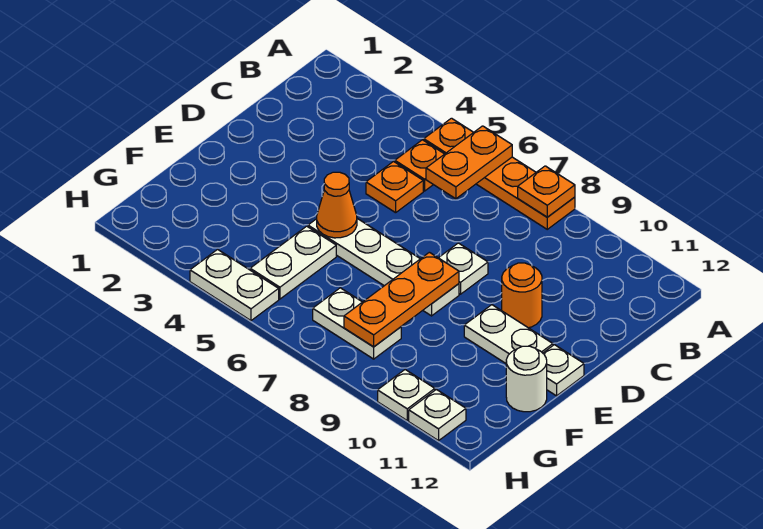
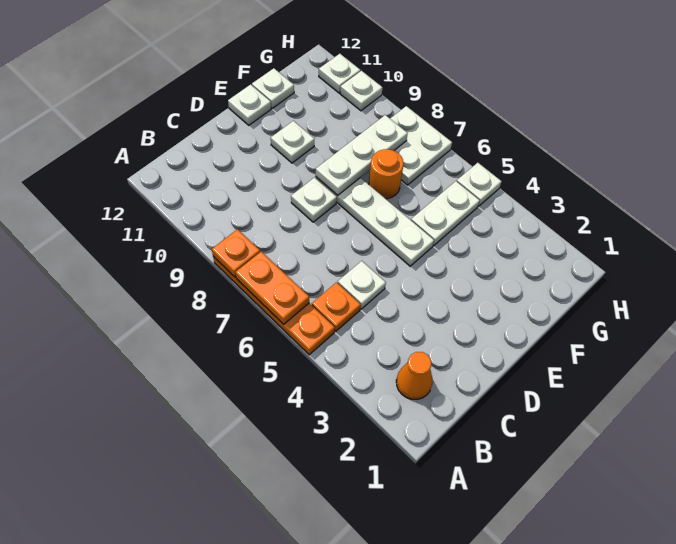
orange plate A6:B6 level 2 -> orange plate A6:A7 level 2
orange plate C5 level 1 -> white plate C5 level 1
orange round brick D10 level 1 -> orange round brick F7 level 1
orange cone E5 level 2 -> orange cone B2 level 1
orange plate E8:G8 level 2 -> white plate E8:G8 level 2
white plate E10:E11 level 1 -> white plate E10 level 1
white round brick F12 level 1 -> white plate F12 level 1
white plate G7:G8 level 1 -> white plate G7:H8 level 1
white plate H4:H5 level 1 -> white plate H5 level 1

